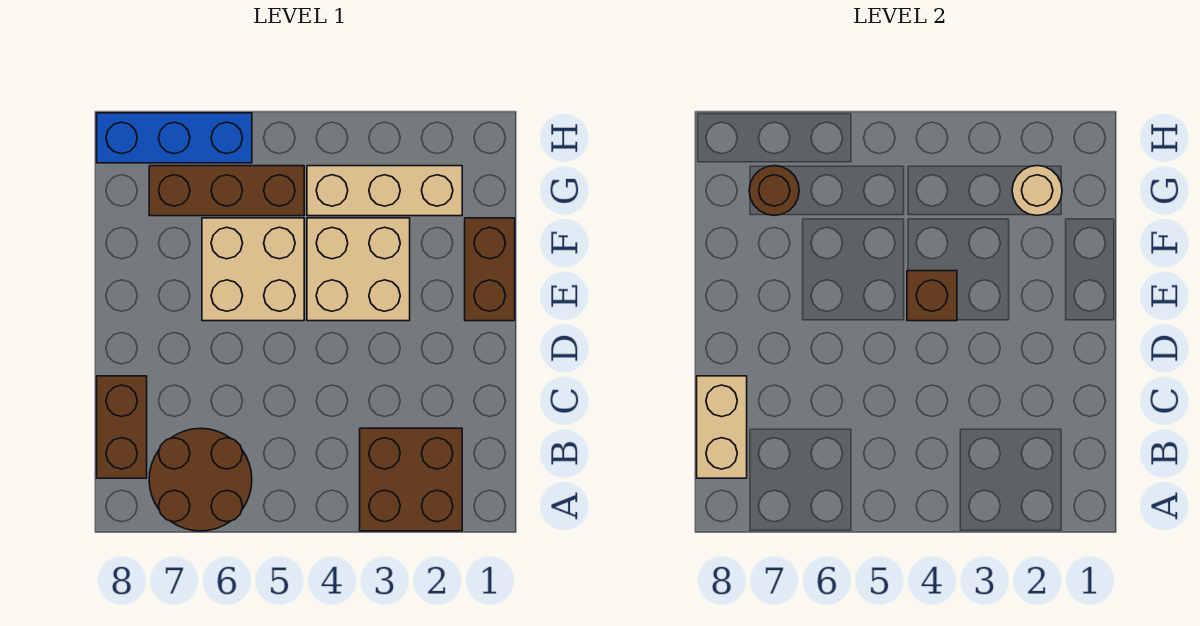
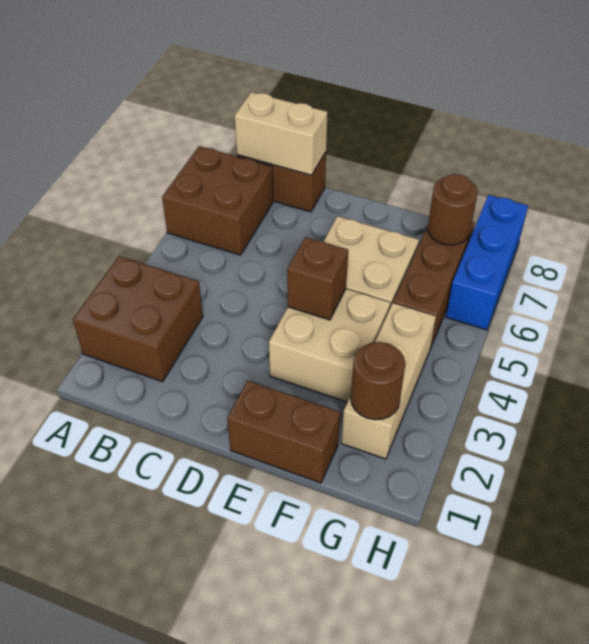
brown round brick A6:B7 level 1 -> brown brick A6:B7 level 1
tan round brick G2 level 2 -> brown round brick G2 level 2

